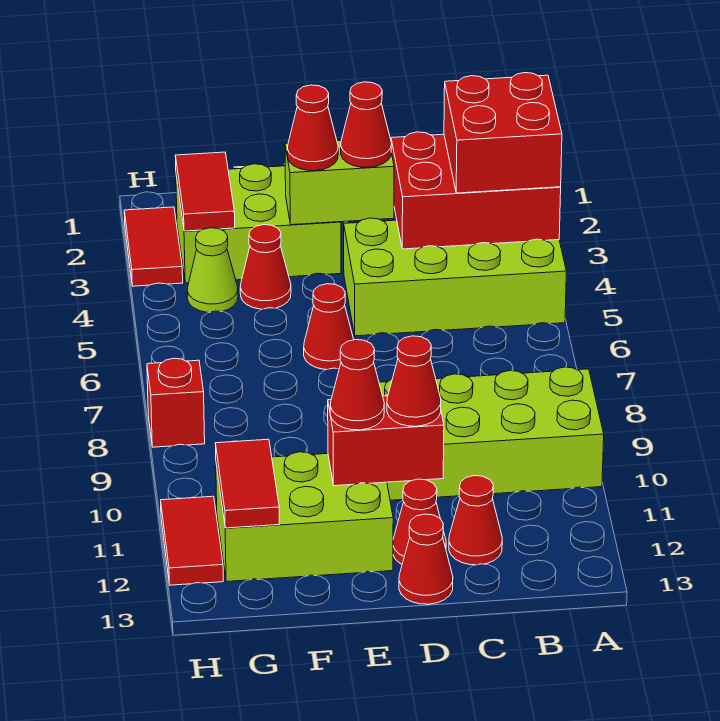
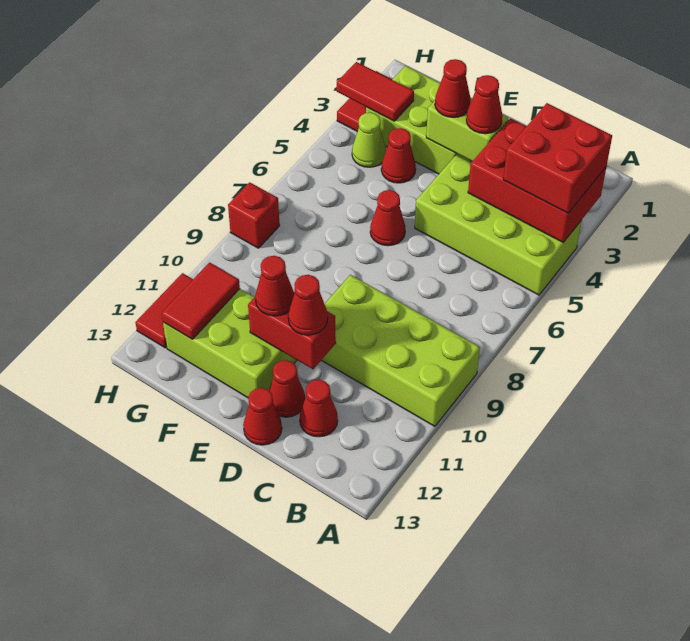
red tile G2:G3 level 2 -> red tile G3:H3 level 2

